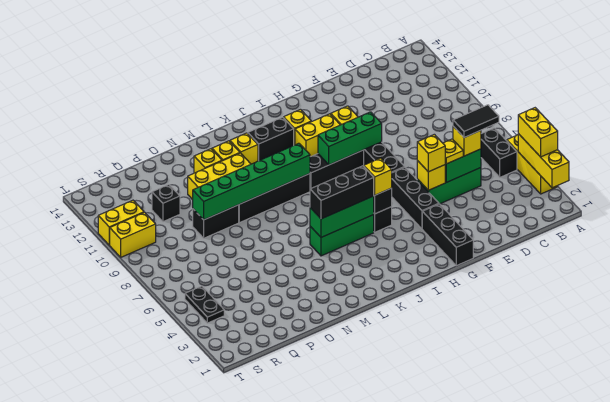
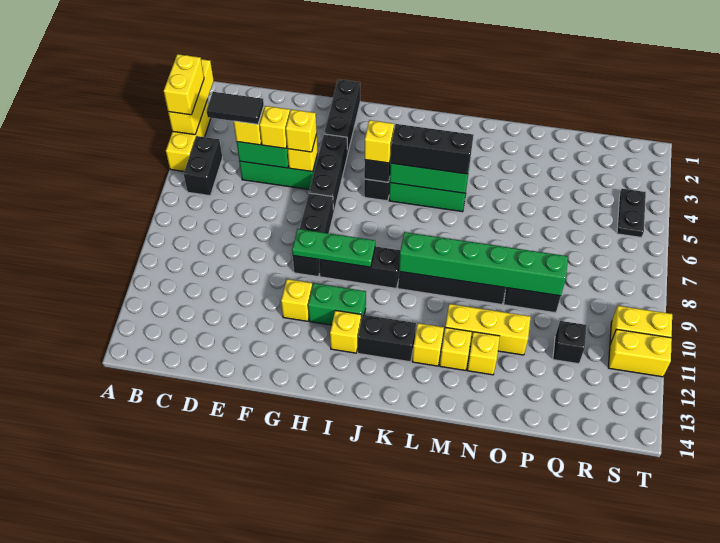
yellow plate E5 level 3 -> yellow brick E5 level 3
green brick G9:I9 level 2 -> green plate G9:I9 level 2
yellow brick H11:I11 level 1 -> green brick H11:I11 level 1

